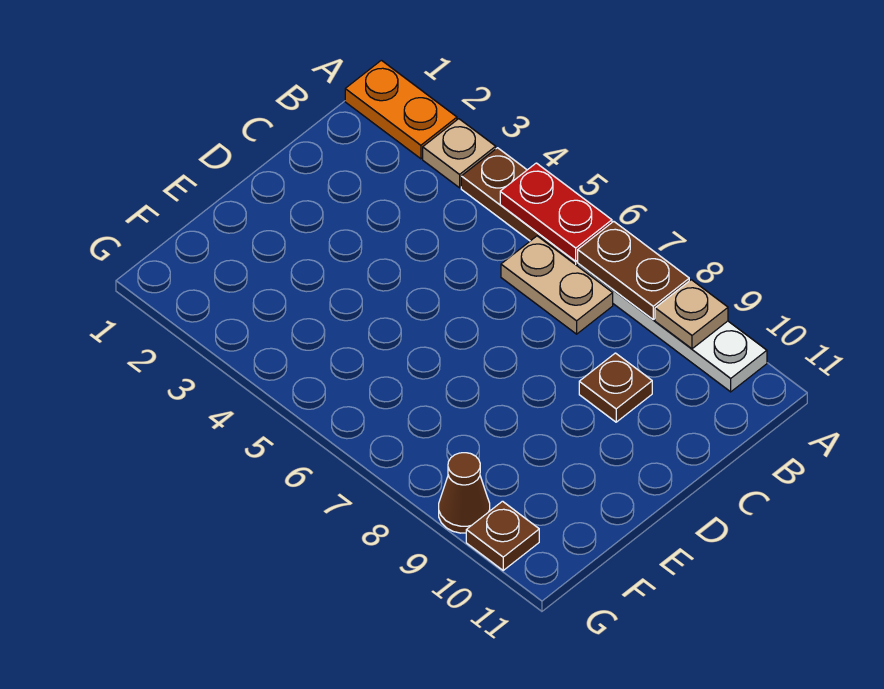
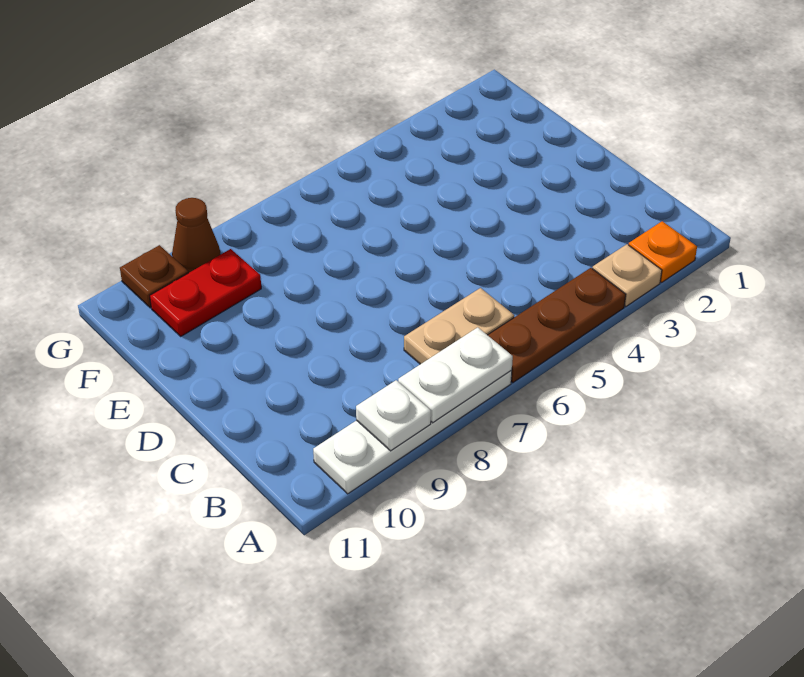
orange plate A1:A2 level 1 -> orange plate A2 level 1
red plate A5:A6 level 2 -> red plate F9:F10 level 1
brown plate A7:A8 level 2 -> white plate A7:A8 level 2
tan plate A9 level 2 -> white plate A9 level 2
brown plate C9 level 1 -> none

